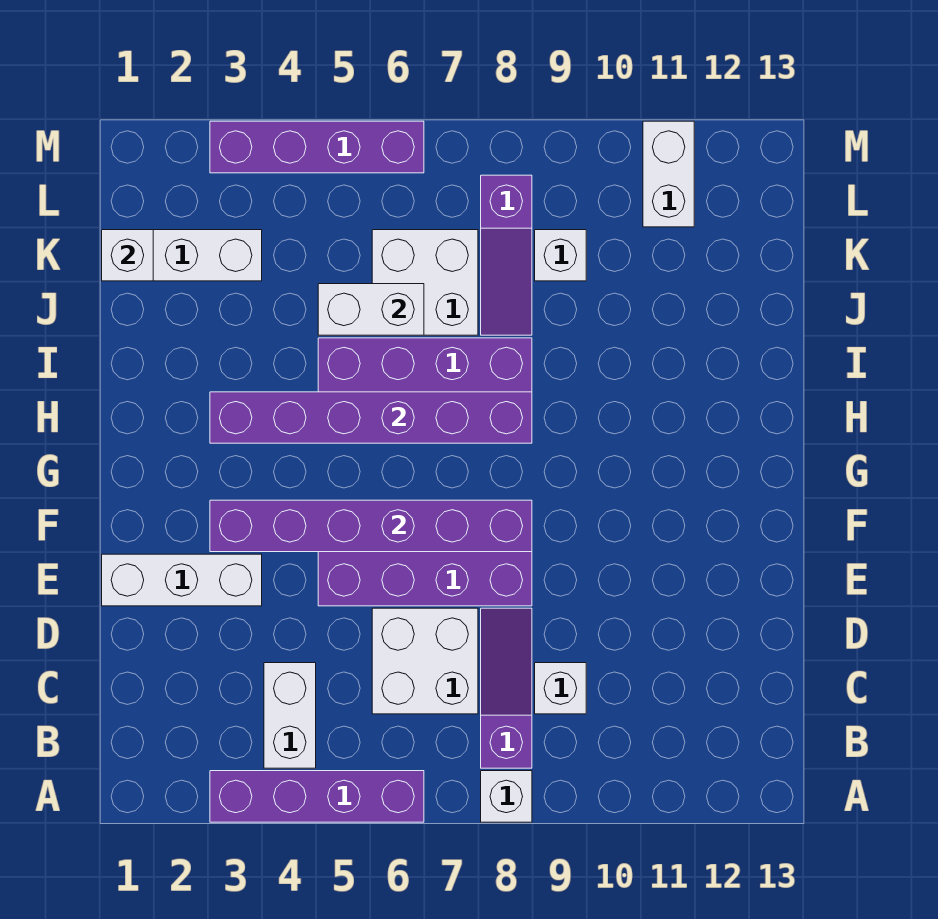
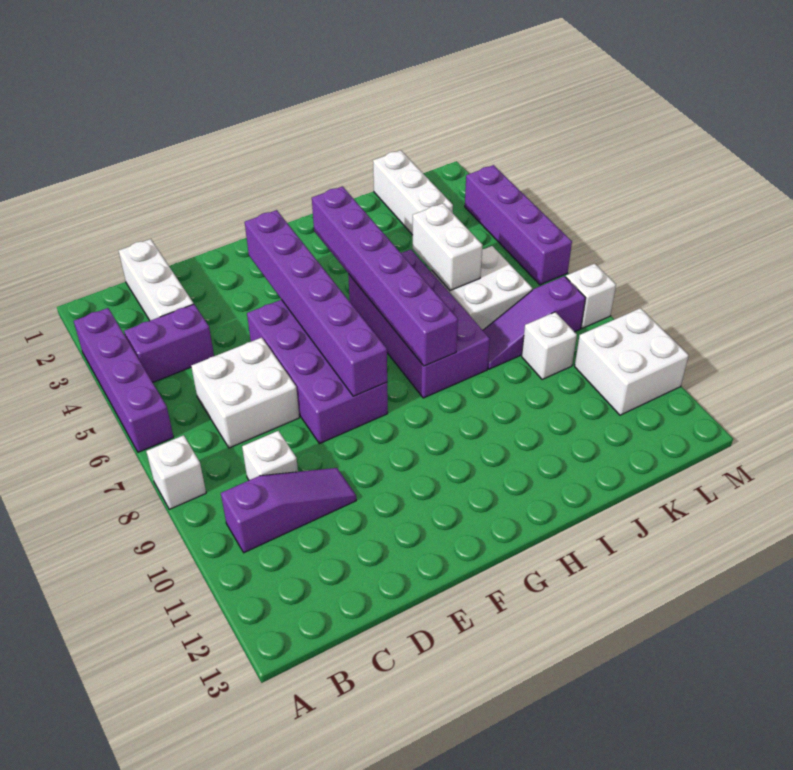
white brick B4:C4 level 1 -> purple brick B4:C4 level 1
purple slope B8:D8 level 1 top B -> purple slope B10:D10 level 1 top B
white brick E1:E3 level 1 -> white brick C1:C3 level 1
white brick K1 level 2 -> white brick M8 level 1
white brick L11:M11 level 1 -> white brick L10:M11 level 1

